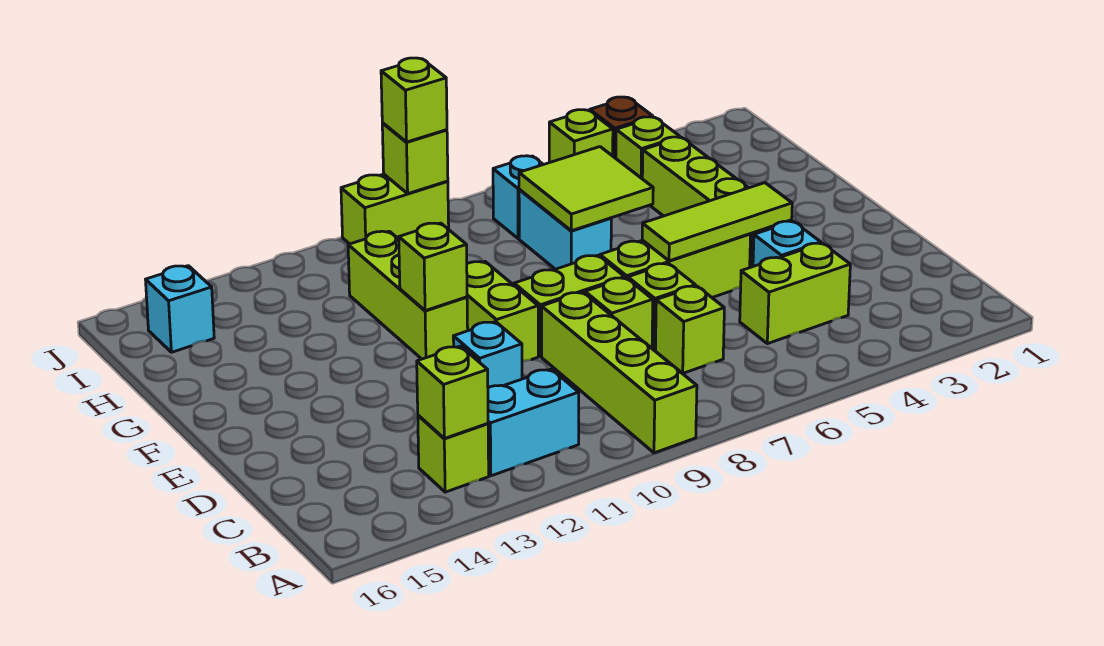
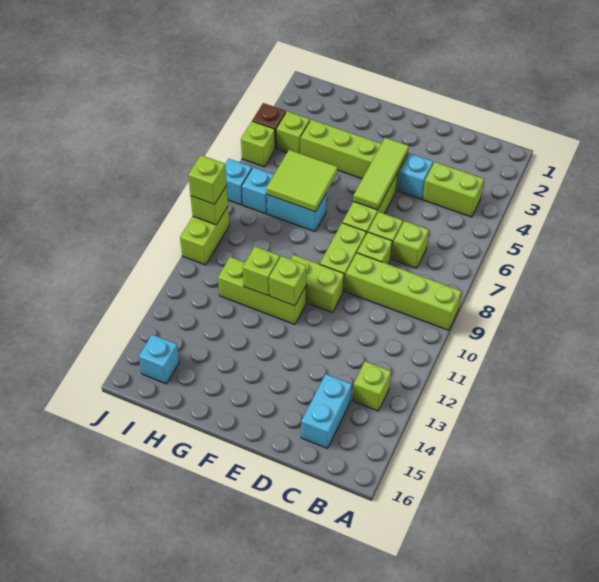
cyan brick B11:B12 level 1 -> cyan brick C14:C15 level 1
lime brick B13 level 2 -> lime brick G11 level 2
lime brick C4:C5 level 1 -> lime brick B4:C4 level 1
cyan brick D11 level 1 -> cyan brick J7 level 1

